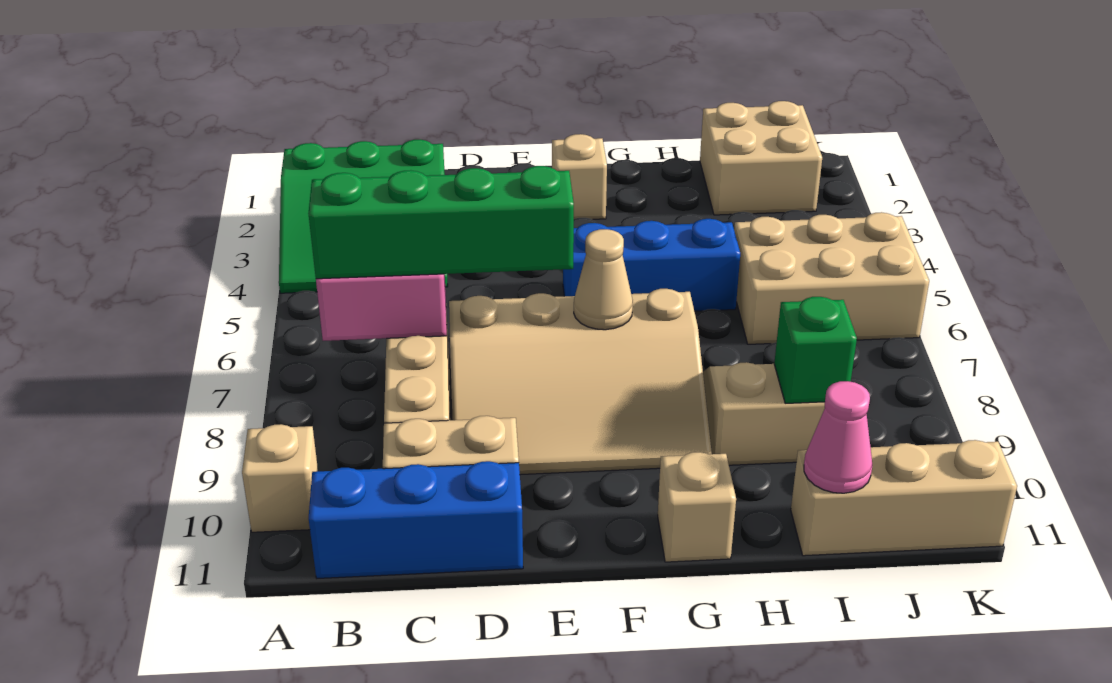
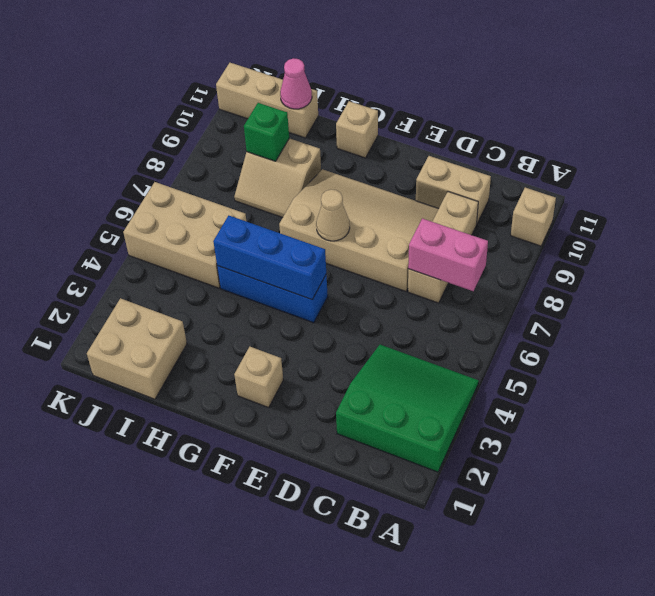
green brick B7:E7 level 3 -> none
blue brick B11:D11 level 1 -> blue brick F5:H5 level 2

